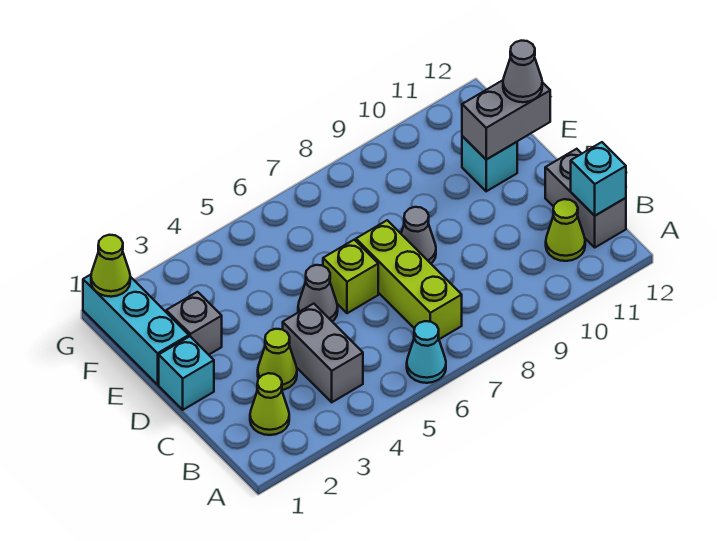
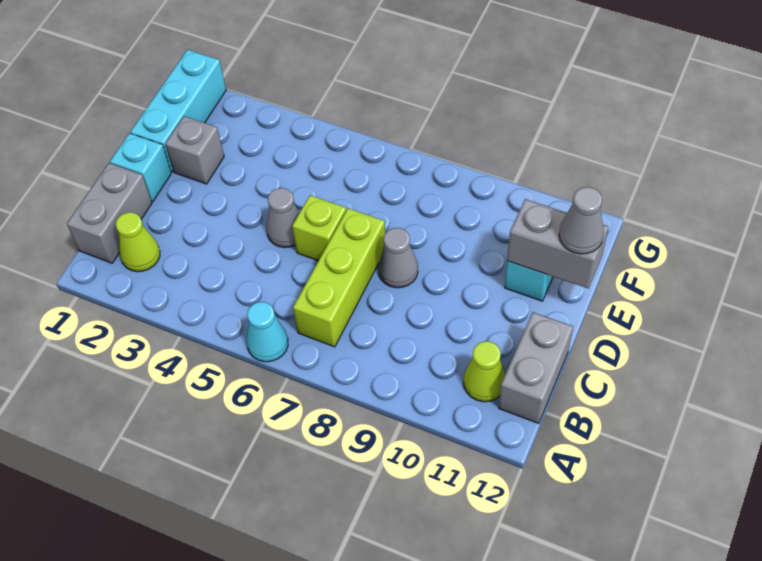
grey brick B4:C4 level 1 -> grey brick B1:C1 level 1
cyan brick B12 level 2 -> none
lime cone C3 level 1 -> none
lime cone G1 level 2 -> none

